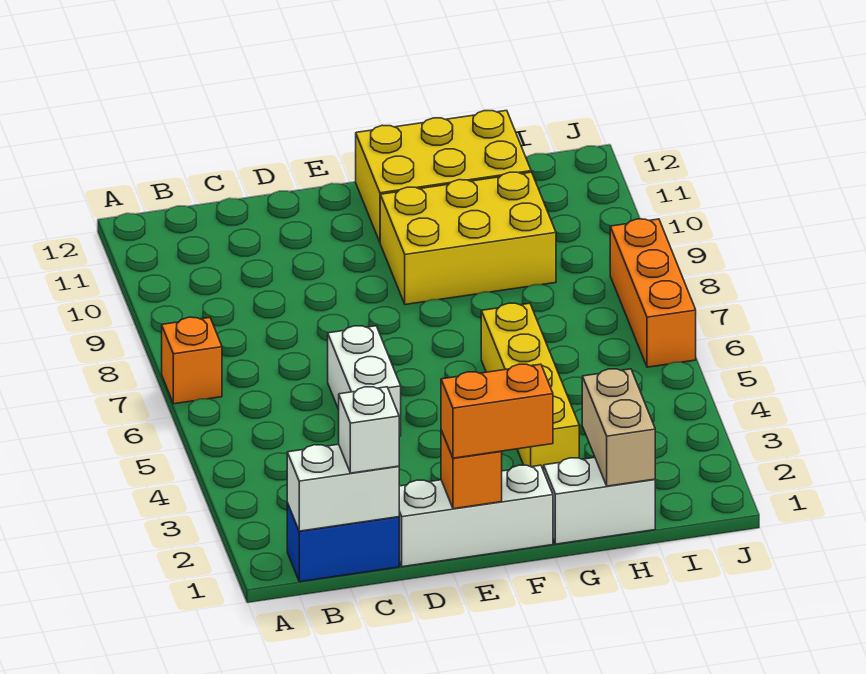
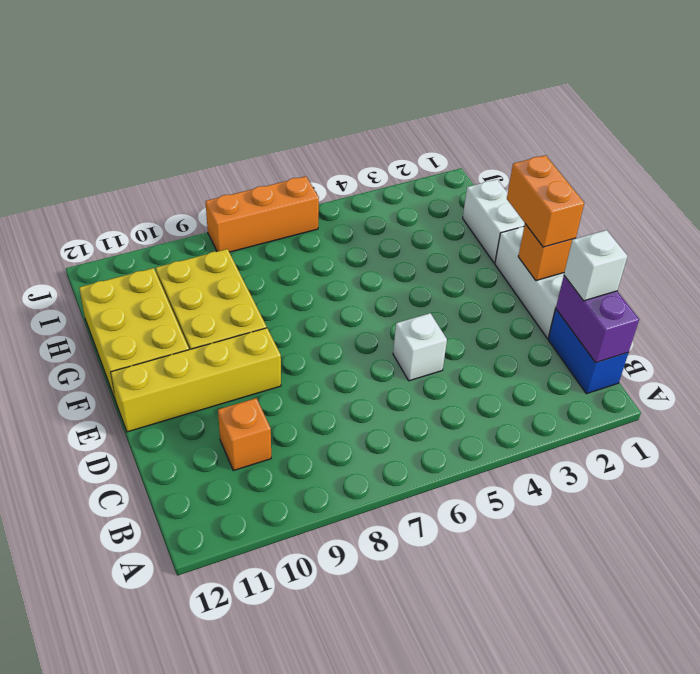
orange brick A7 level 1 -> orange brick C10 level 1
white brick B1:C1 level 2 -> purple brick B1:C1 level 2
white brick D5:D6 level 1 -> white brick D5 level 1
yellow brick G3:G6 level 1 -> yellow brick E9:E12 level 1
tan brick H1:H2 level 2 -> none

